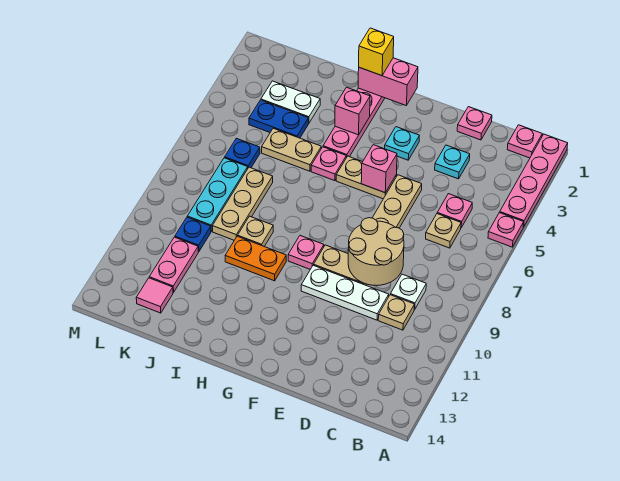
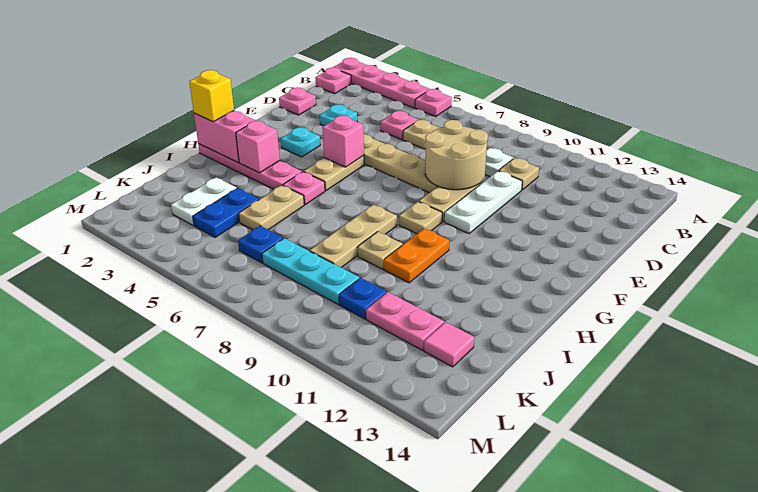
pink brick G1:H1 level 2 -> pink brick H1:H2 level 2
pink plate G9 level 1 -> tan plate G9 level 1
tan plate J7:J9 level 1 -> tan plate H8:J8 level 1

